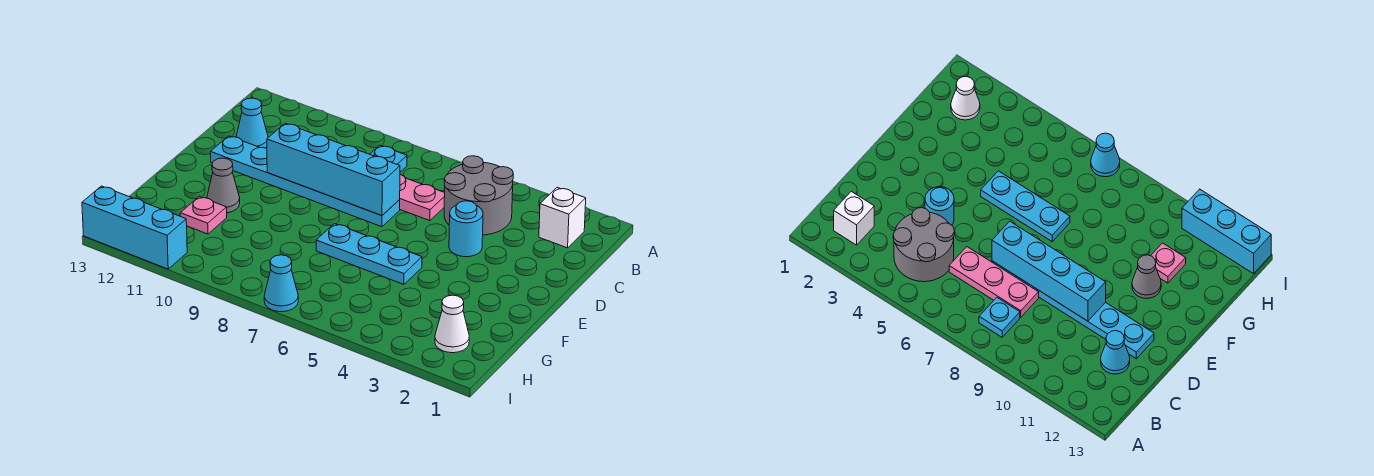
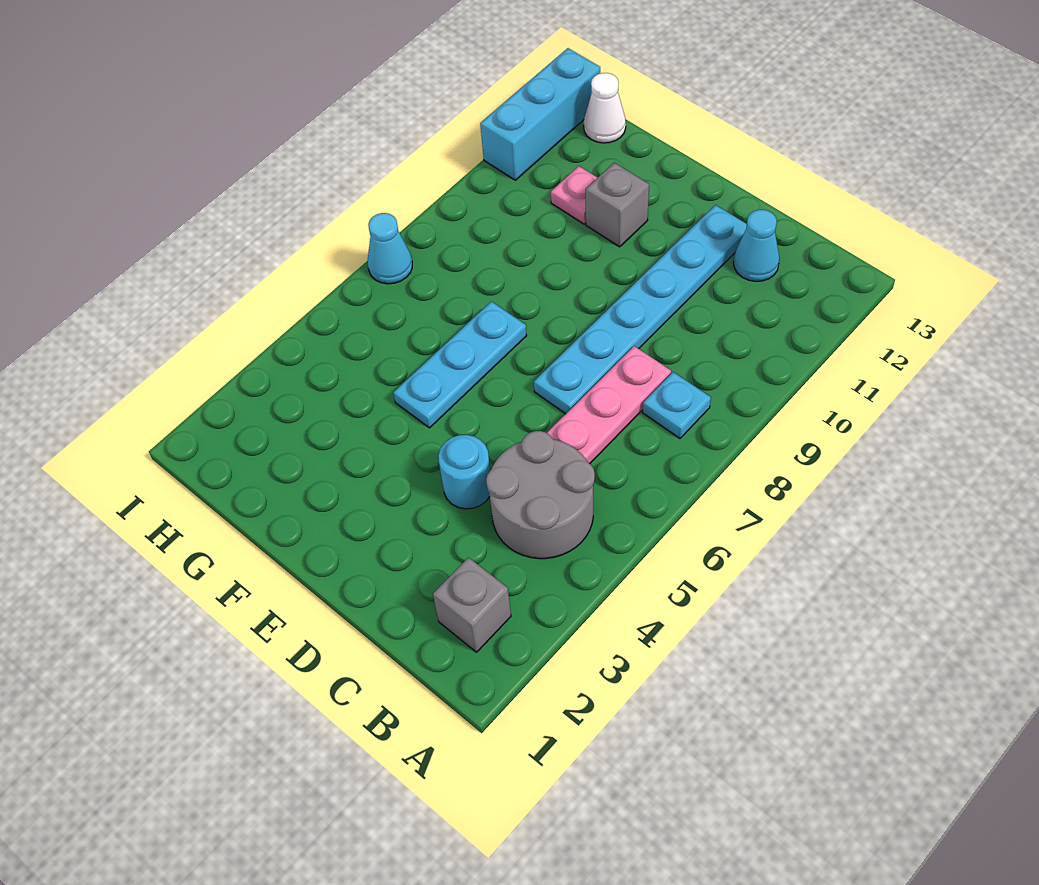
white brick B2 level 1 -> grey brick B2 level 1
cyan brick D7:D10 level 2 -> none
grey cone F11 level 1 -> grey brick F11 level 1
white cone H2 level 1 -> white cone H13 level 1

